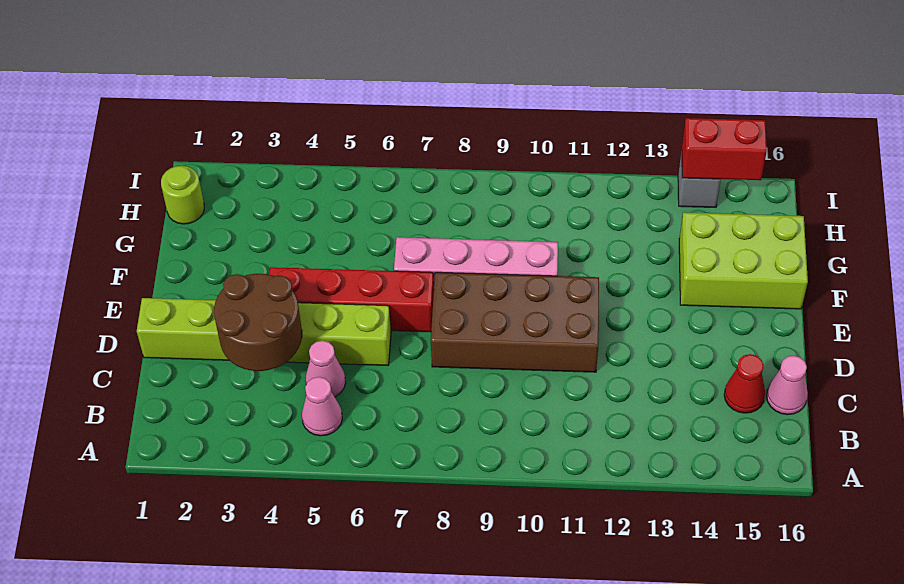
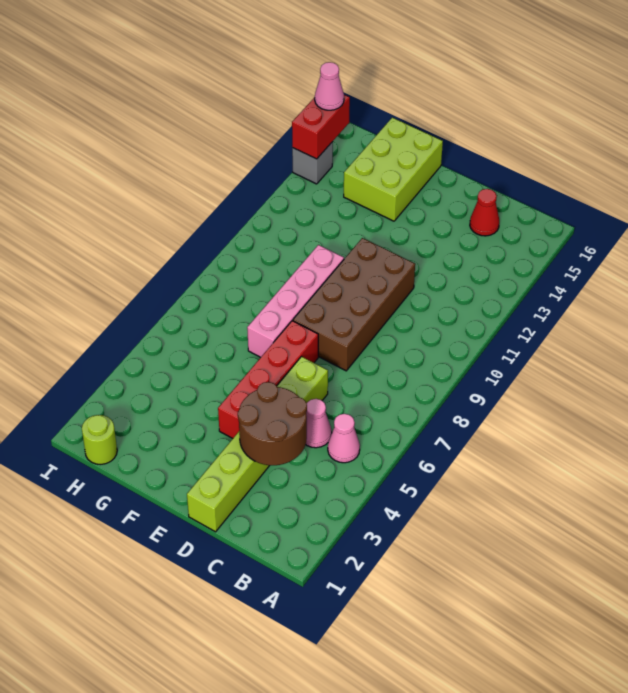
pink cone C16 level 1 -> pink cone I15 level 3

